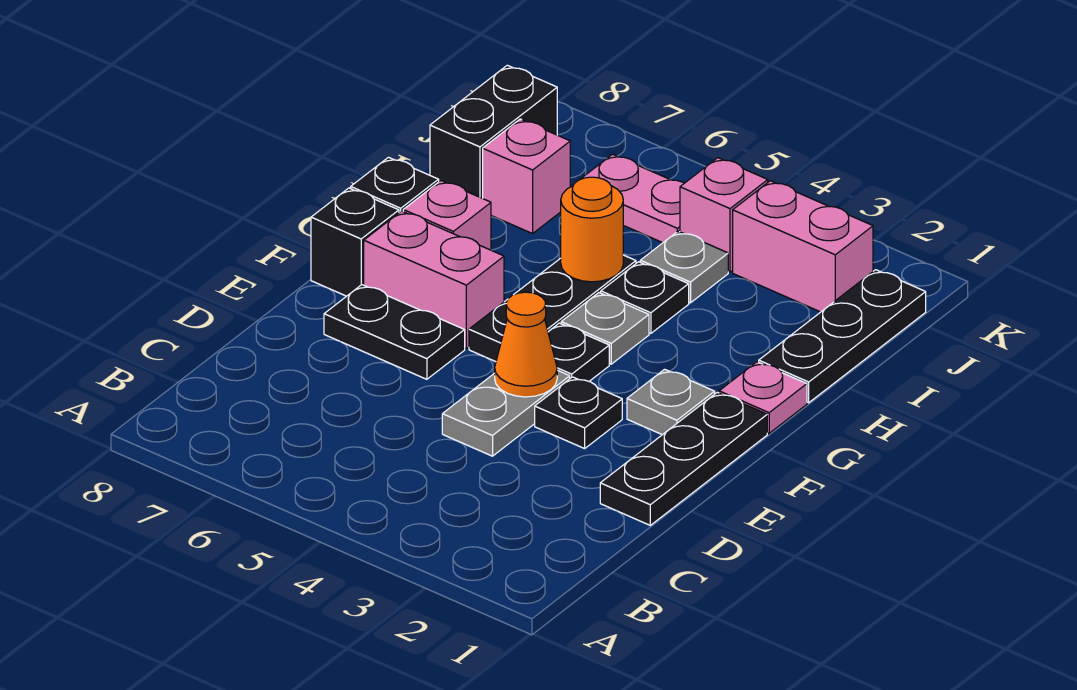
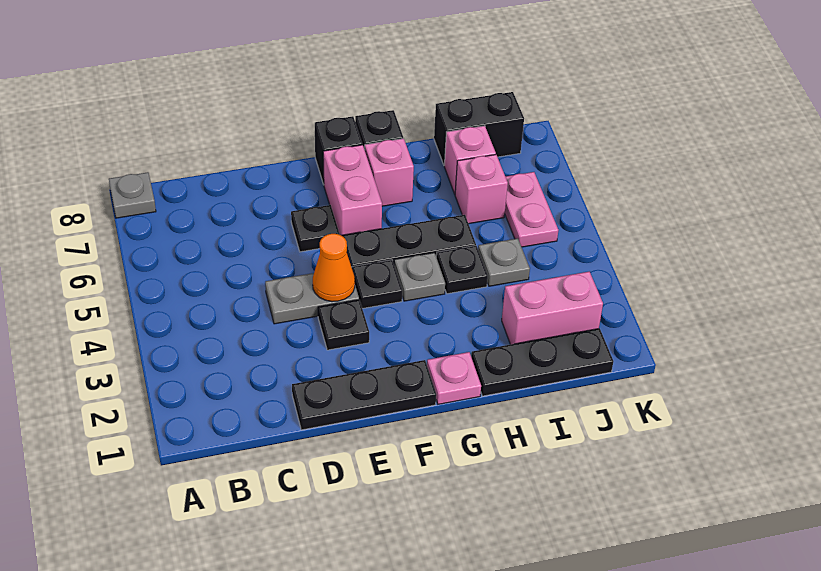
black plate E6:E7 level 1 -> black plate E6 level 1
grey plate F2 level 1 -> grey plate A8 level 1
orange round brick H5 level 2 -> none
pink brick J2:J3 level 1 -> pink brick I2:J2 level 1
pink brick J4 level 1 -> pink brick I6 level 1

